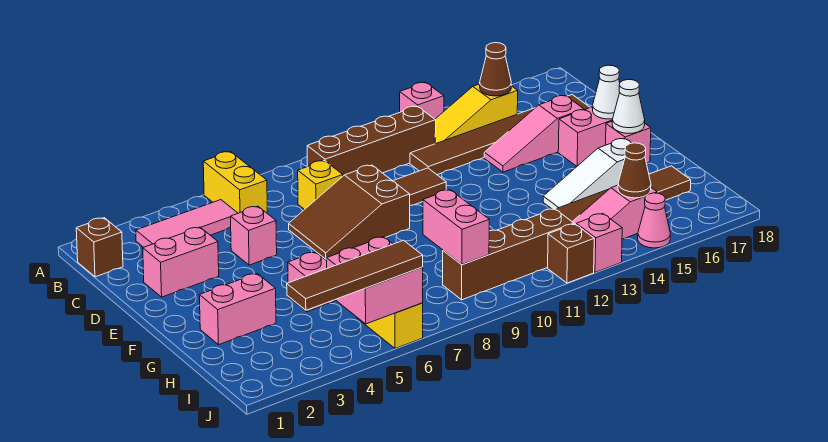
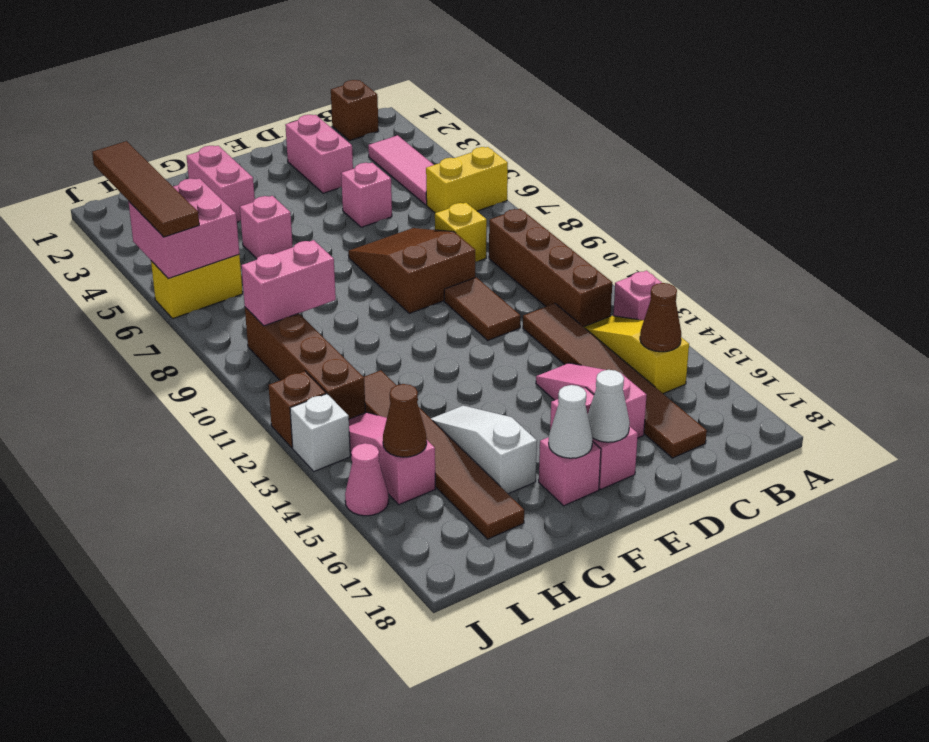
pink brick J13 level 1 -> white brick J13 level 1

